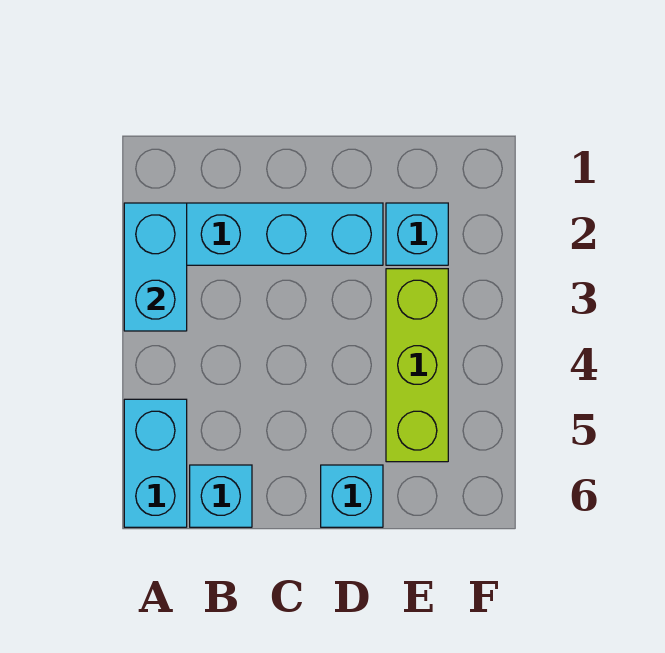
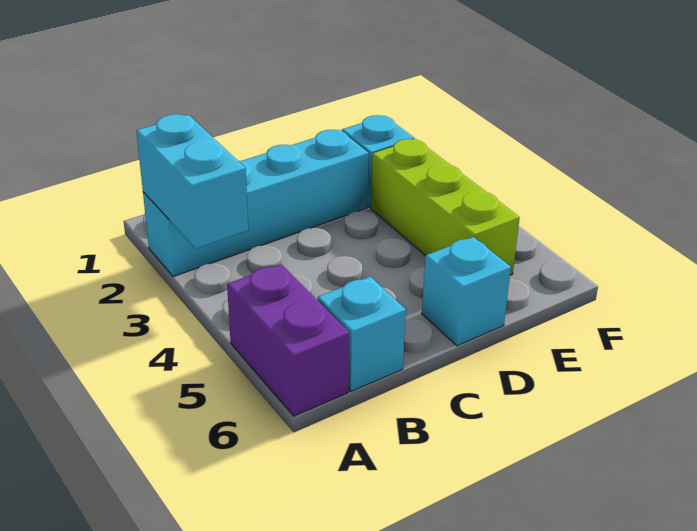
cyan brick A5:A6 level 1 -> purple brick A5:A6 level 1

